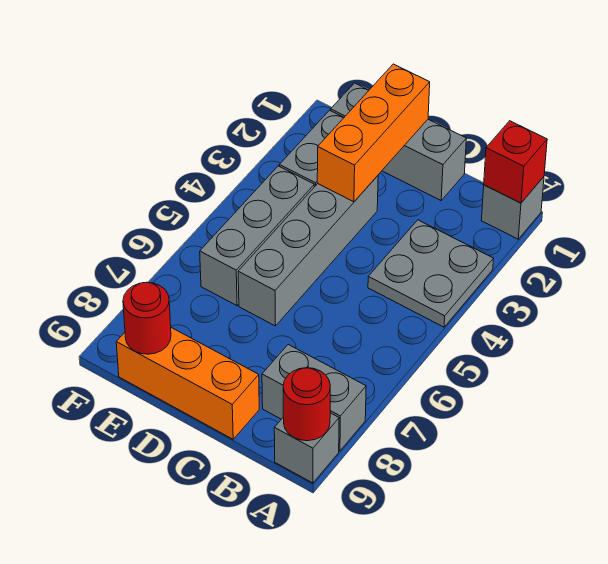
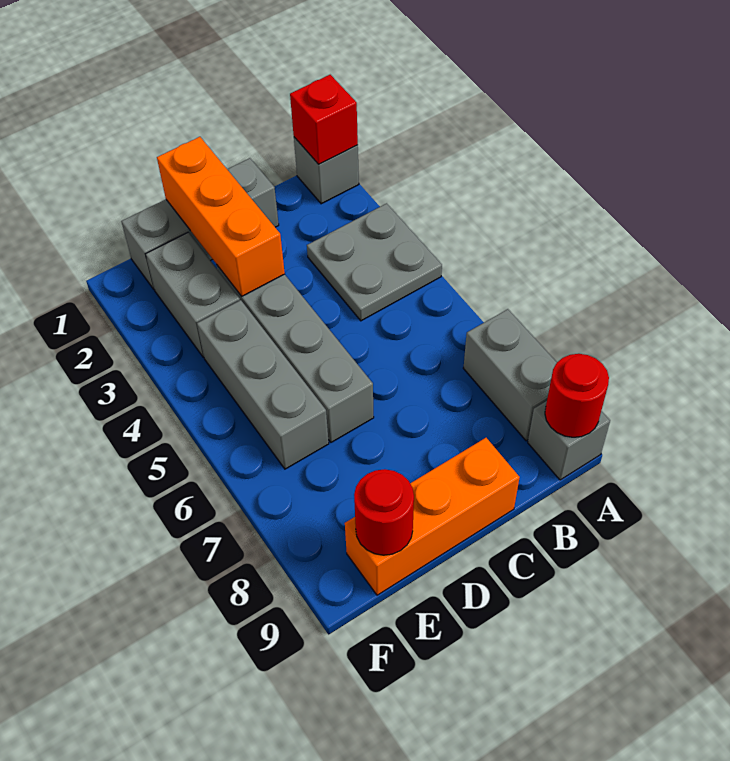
grey brick A8:B8 level 1 -> grey brick A7:A8 level 1

